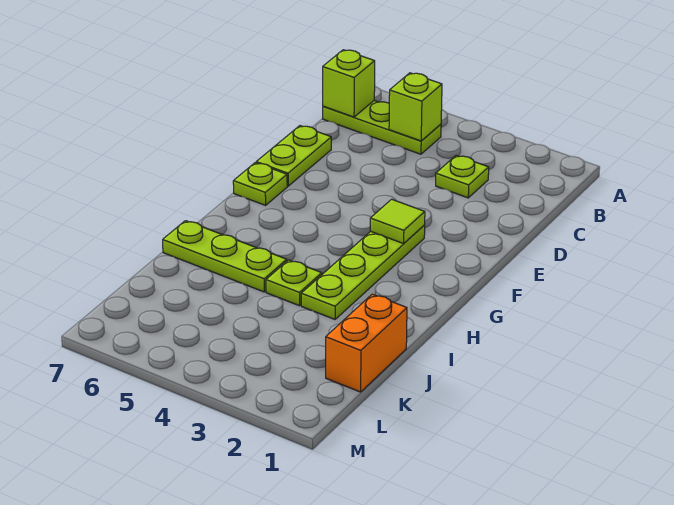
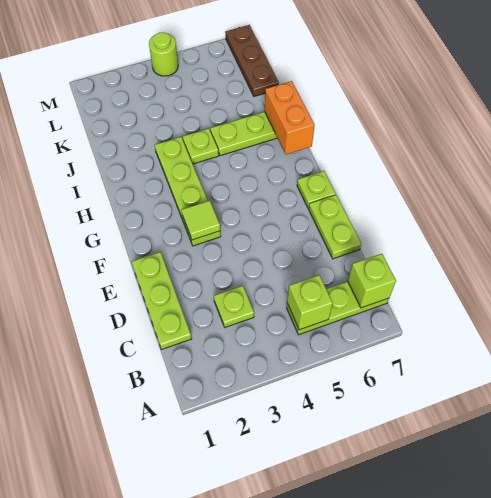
none -> lime plate C1:E1 level 1
orange brick J1:K1 level 1 -> orange brick H7:I7 level 2
none -> brown plate K7:M7 level 1
none -> lime round brick M4 level 1

